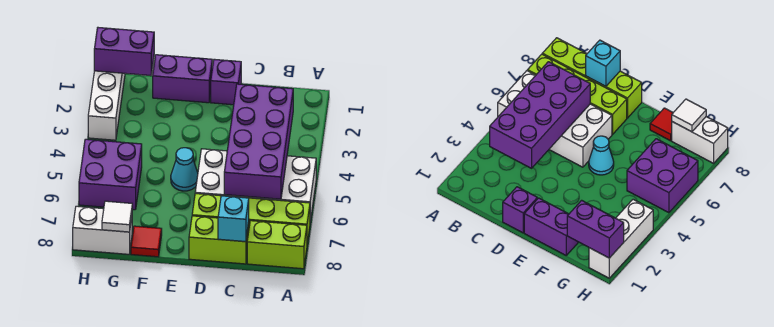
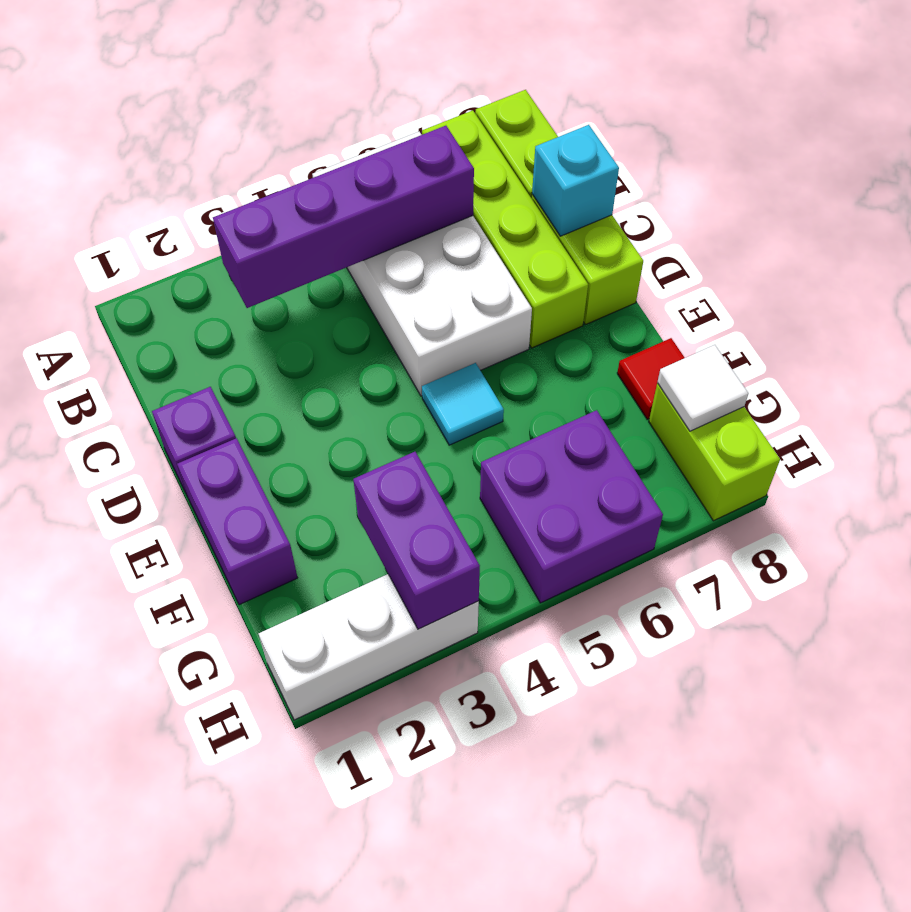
purple brick B3:C6 level 2 -> purple brick B3:B6 level 2
cyan cone E5 level 1 -> cyan tile E5 level 1
purple brick G1:H1 level 2 -> purple brick G3:H3 level 2
white brick G8:H8 level 1 -> lime brick G8:H8 level 1

